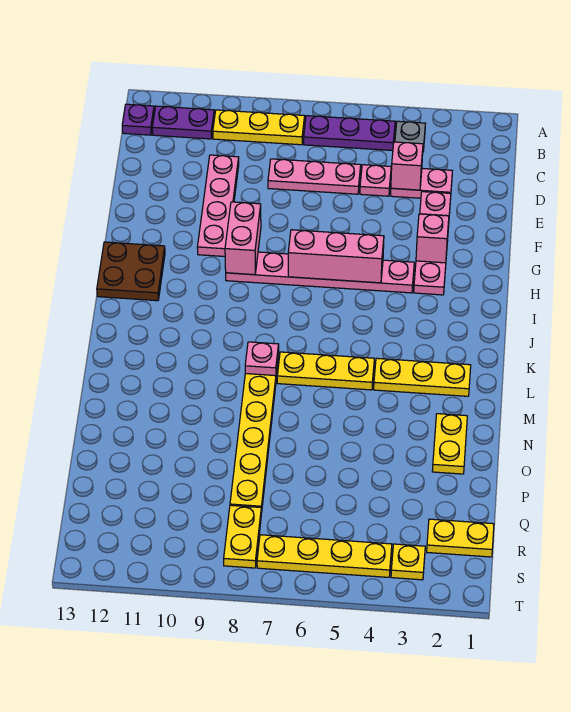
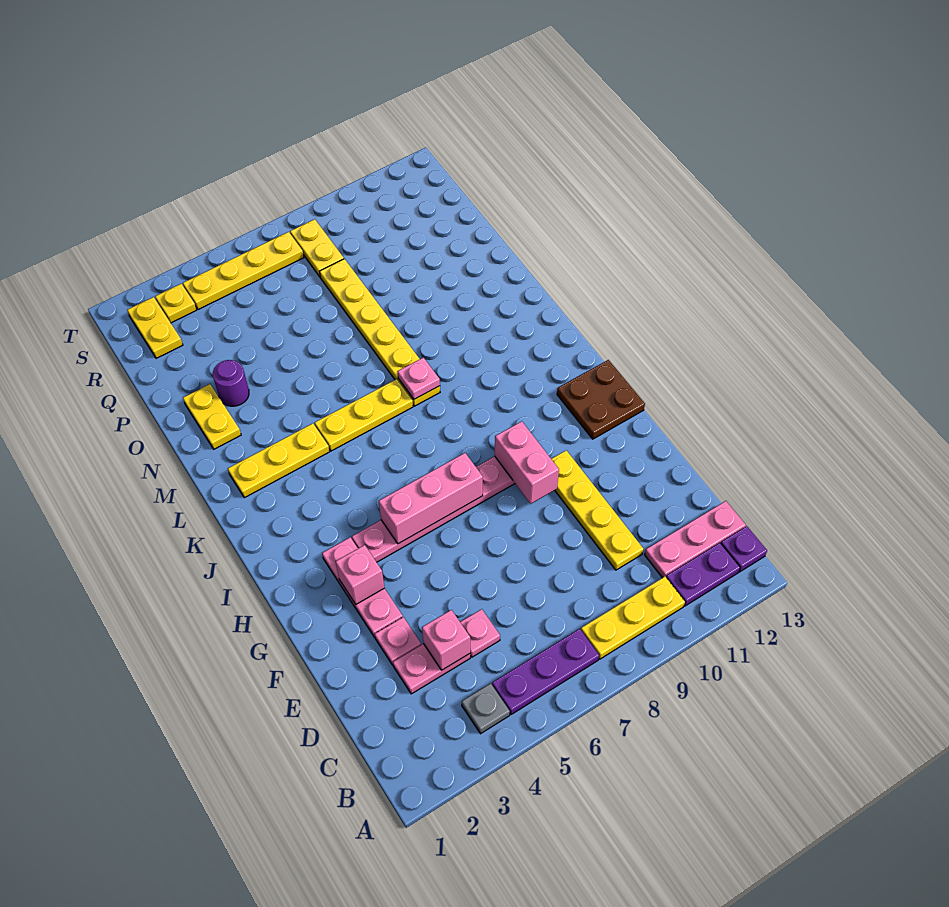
pink plate D6:D8 level 1 -> pink plate C11:C13 level 1
pink plate D10:G10 level 1 -> yellow plate D10:G10 level 1
none -> purple round brick O3 level 1
yellow plate R1:R2 level 1 -> yellow plate R2:S2 level 1

